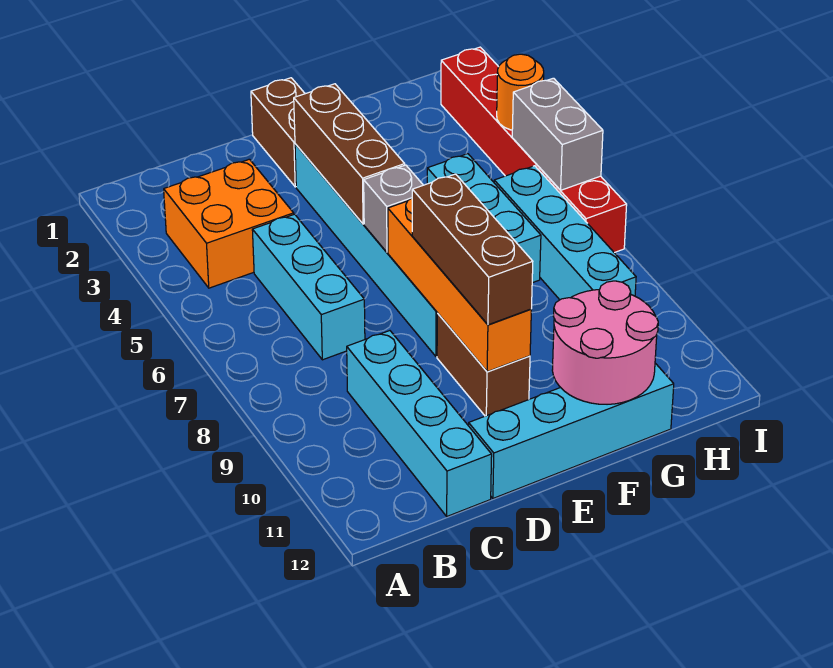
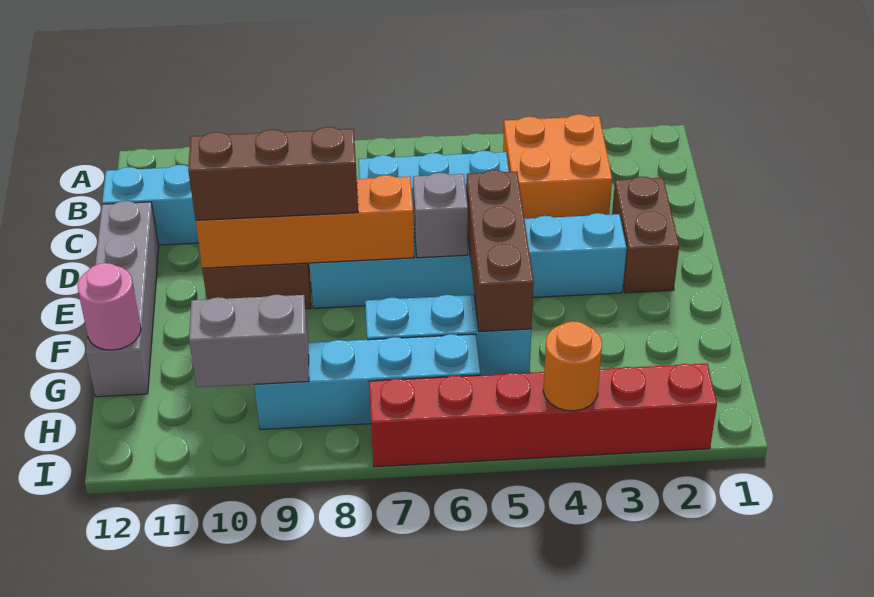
cyan brick D12:G12 level 1 -> grey brick D12:G12 level 1
brown brick E1:E2 level 1 -> brown brick D2:E2 level 1
brown brick E3:E5 level 2 -> brown brick E5:G5 level 2
pink round brick F11:G12 level 2 -> pink round brick G12 level 2
grey brick I5:I6 level 2 -> grey brick H9:H10 level 2

